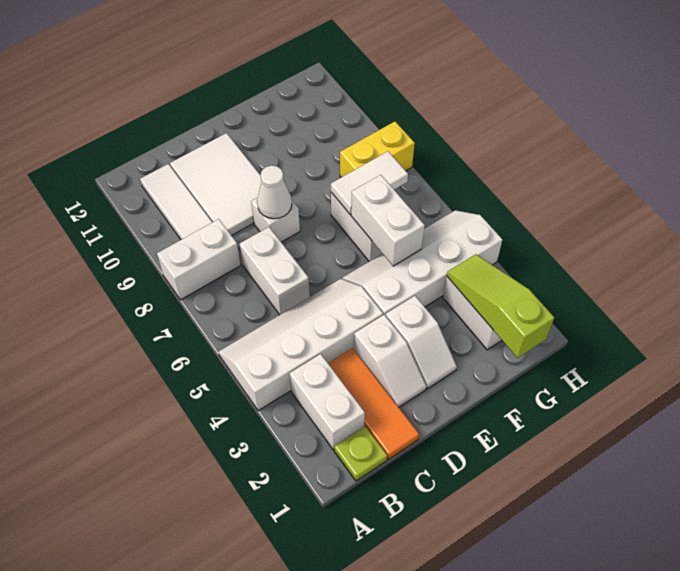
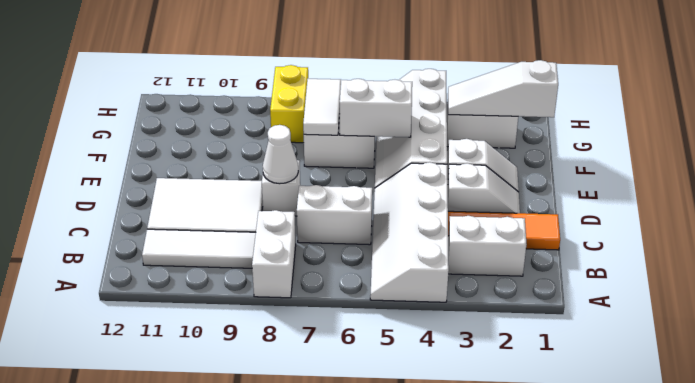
lime plate B1 level 1 -> none
lime slope G1:G3 level 2 top 1 -> white slope G1:G3 level 2 top 1

